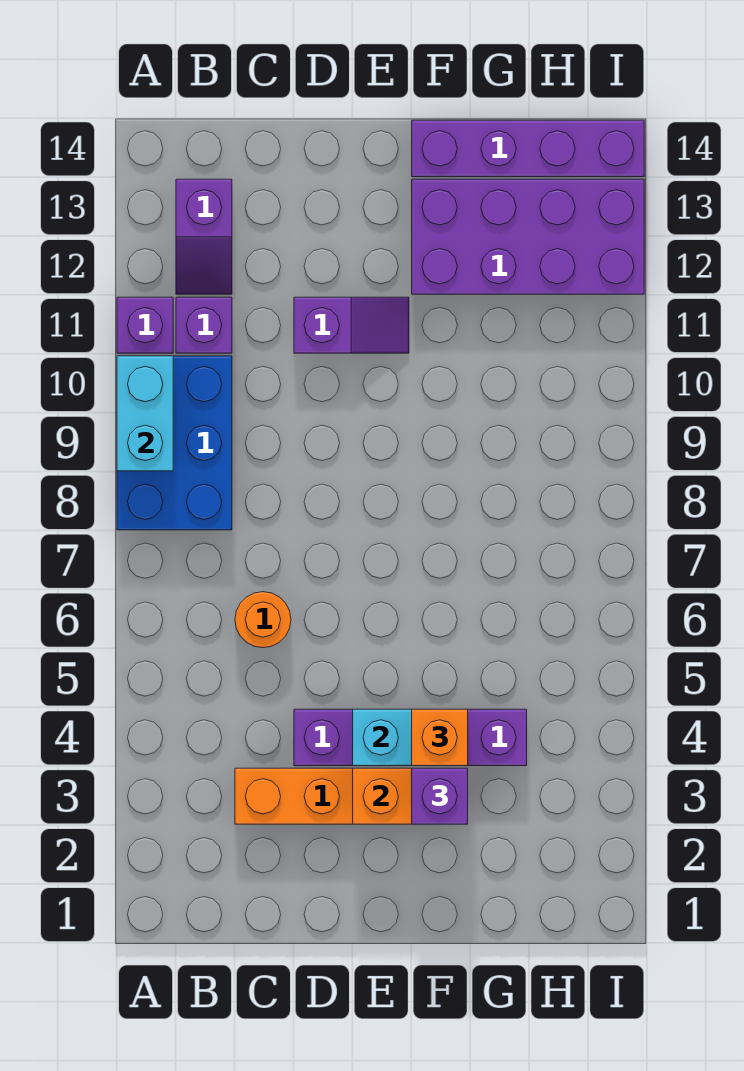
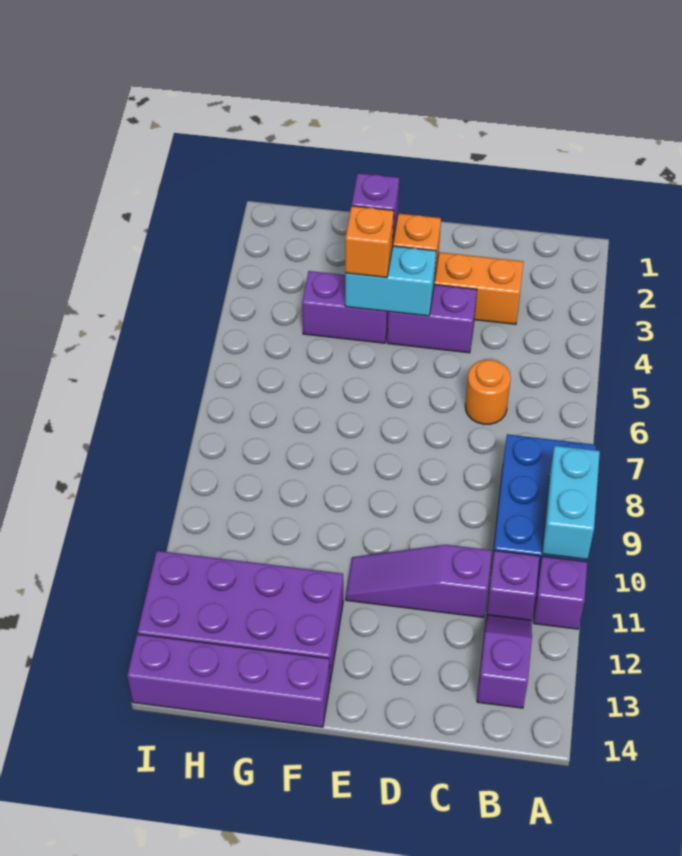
purple slope D11:E11 level 1 top D -> purple slope C11:E11 level 1 top C

